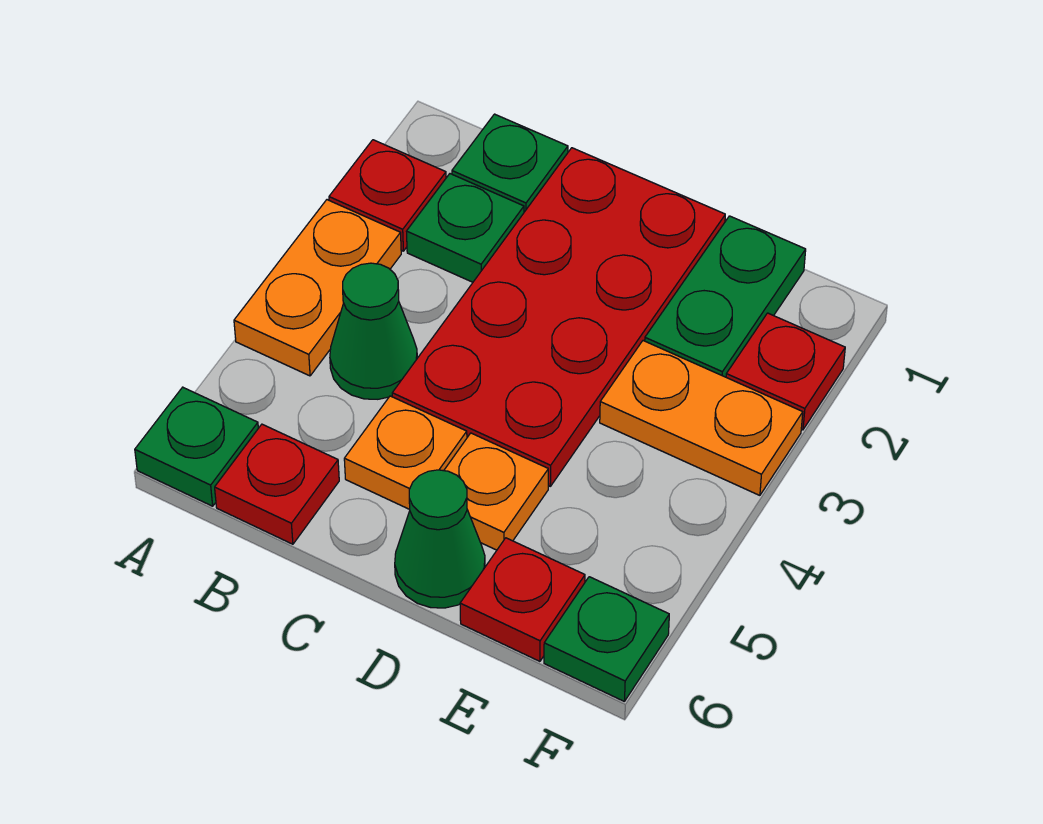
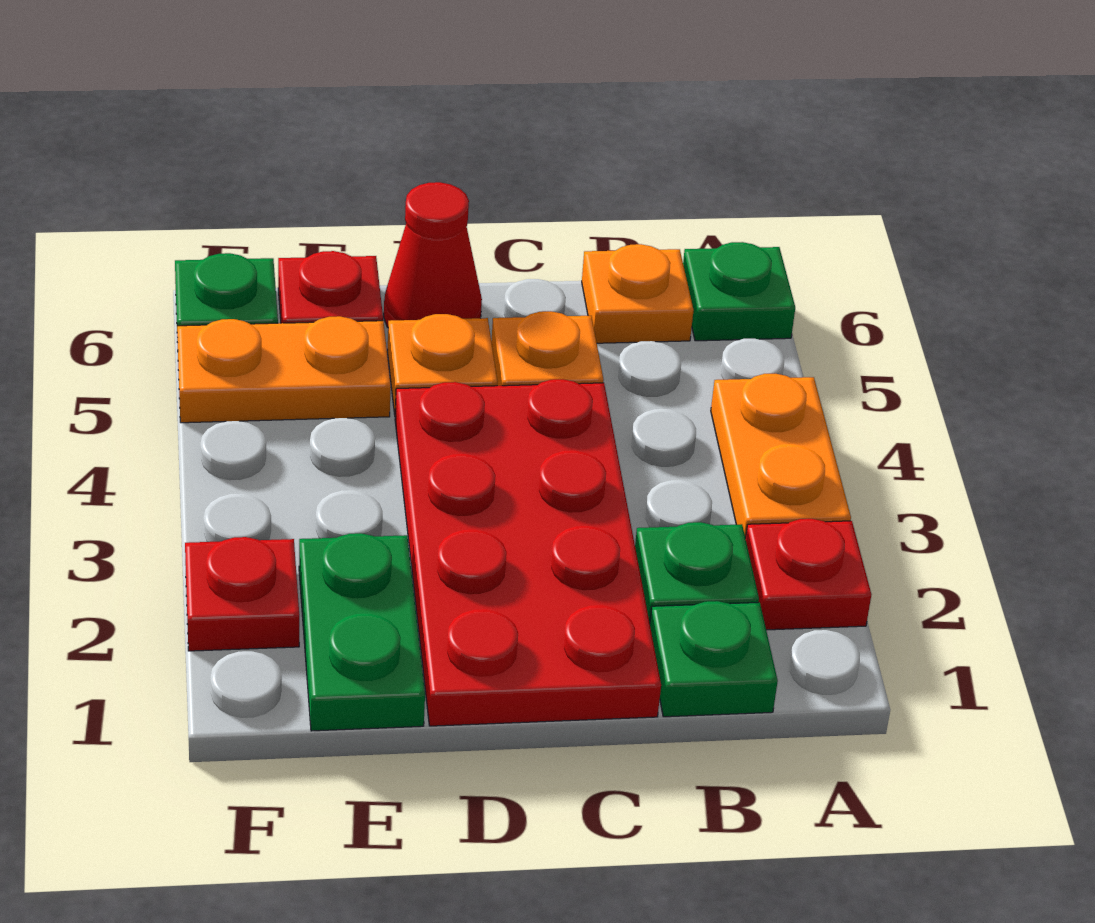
green cone B4 level 1 -> none
red plate B6 level 1 -> orange plate B6 level 1
green cone D6 level 1 -> red cone D6 level 1
orange plate E3:F3 level 1 -> orange plate E5:F5 level 1

